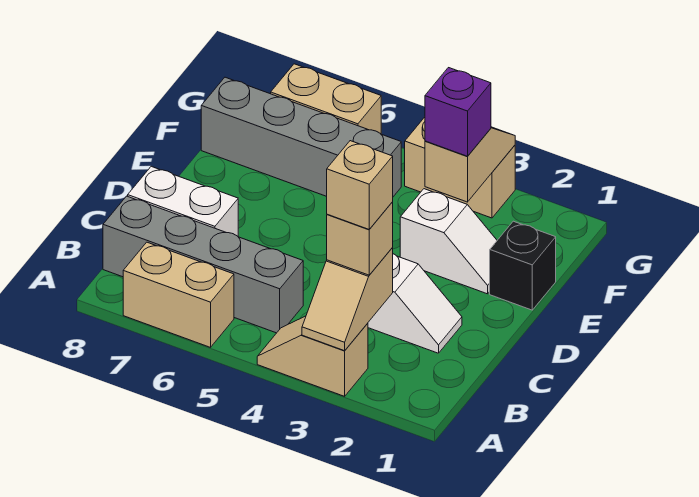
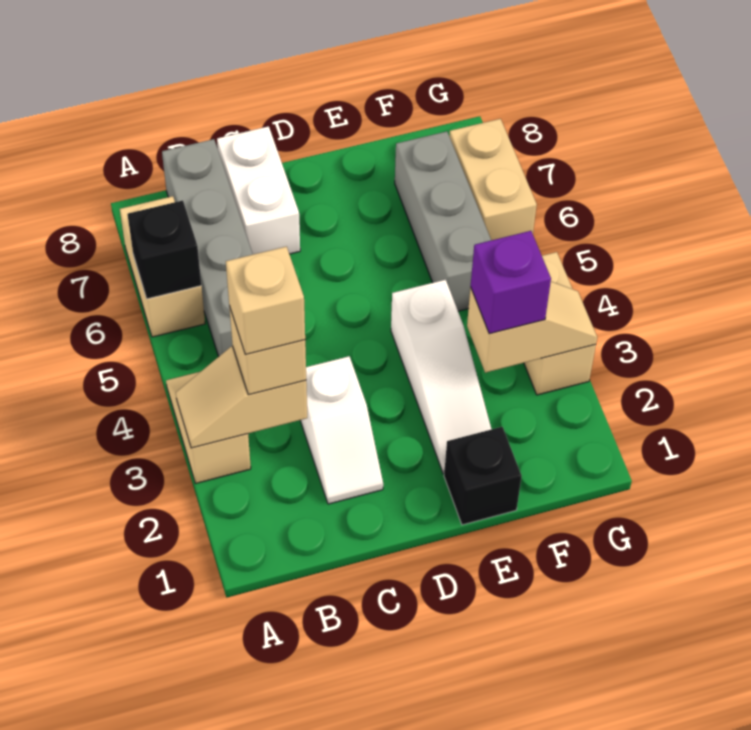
none -> black brick A6 level 2
white slope E2:E3 level 1 top 3 -> white slope E2:E4 level 1 top 4
grey brick F5:F8 level 1 -> grey brick F5:F7 level 1

